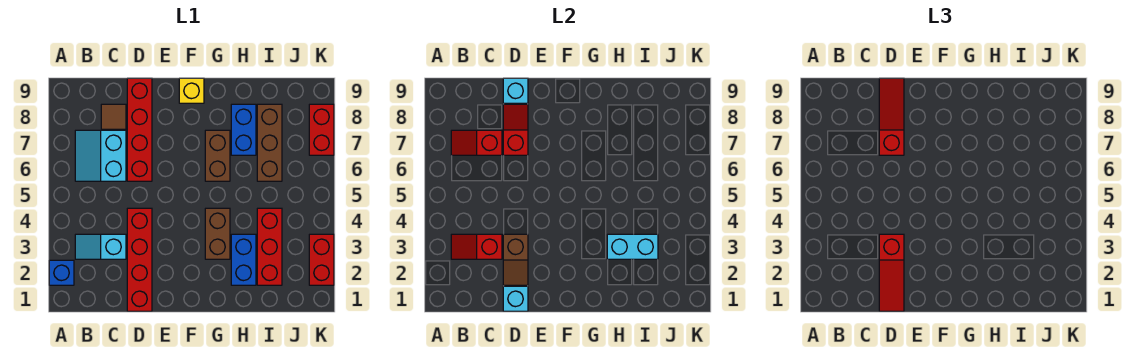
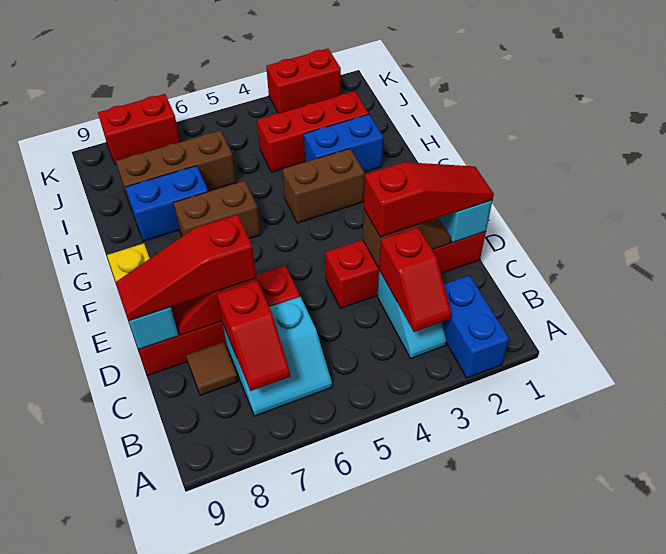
blue brick A2 level 1 -> blue brick A2:B2 level 1
cyan brick H3:I3 level 2 -> none

